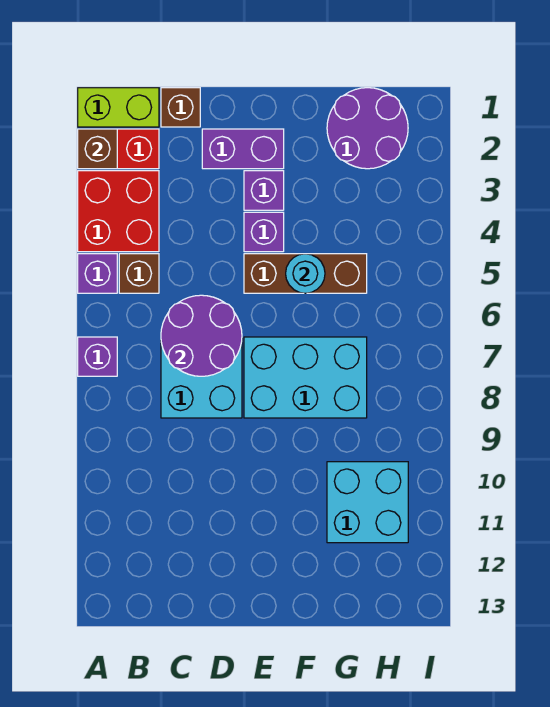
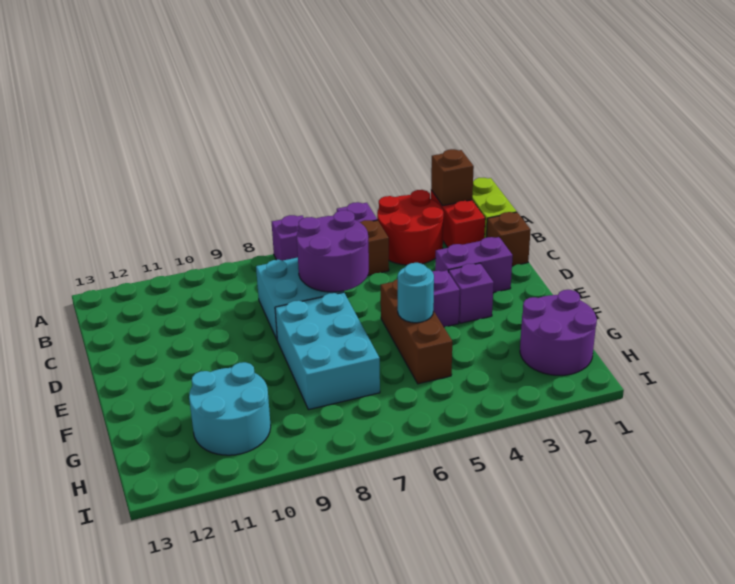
red brick A3:B4 level 1 -> red round brick A3:B4 level 1
purple brick D2:E2 level 1 -> purple brick D2:D3 level 1
cyan brick G10:H11 level 1 -> cyan round brick G10:H11 level 1

